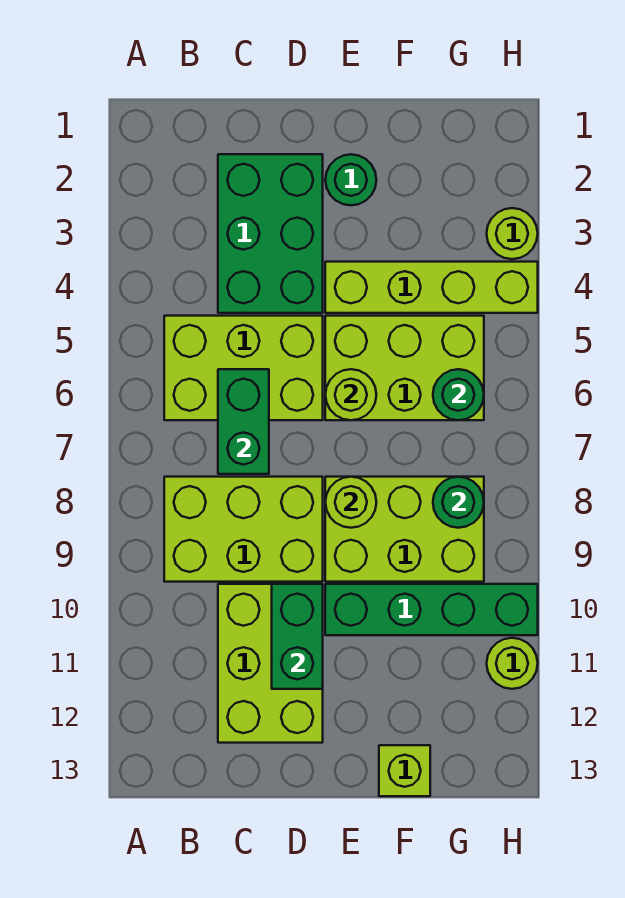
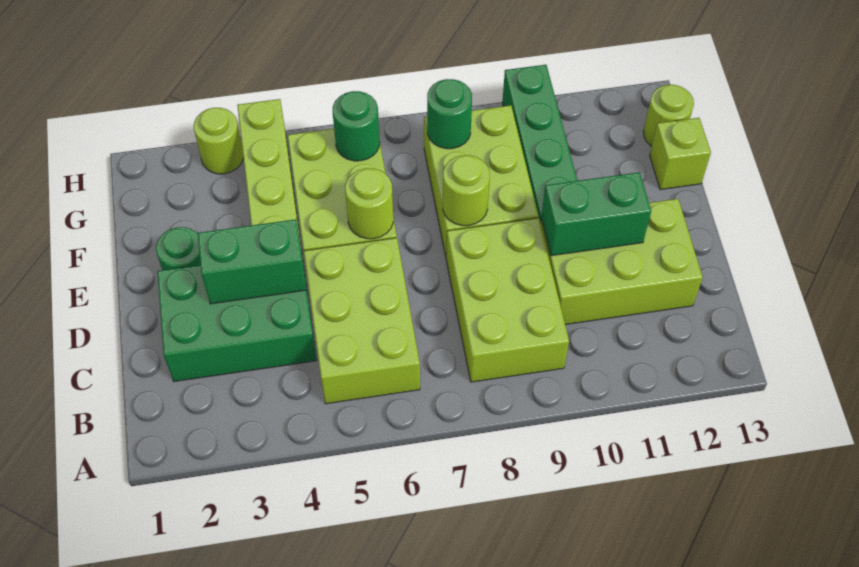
green brick C6:C7 level 2 -> green brick D3:D4 level 2
lime round brick H11 level 1 -> lime round brick G13 level 1

